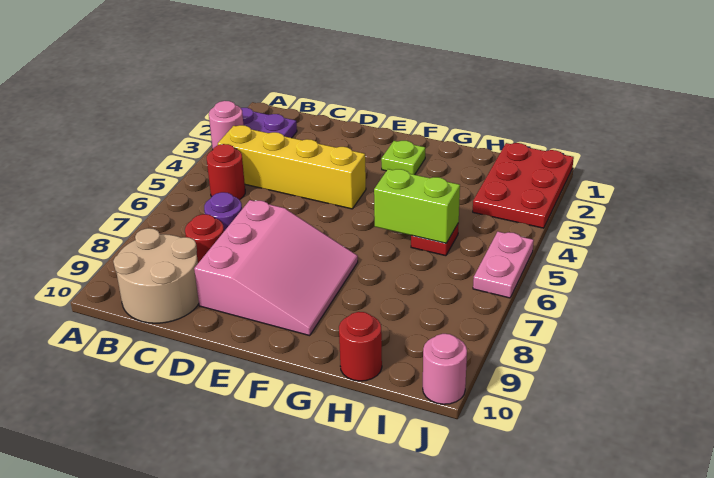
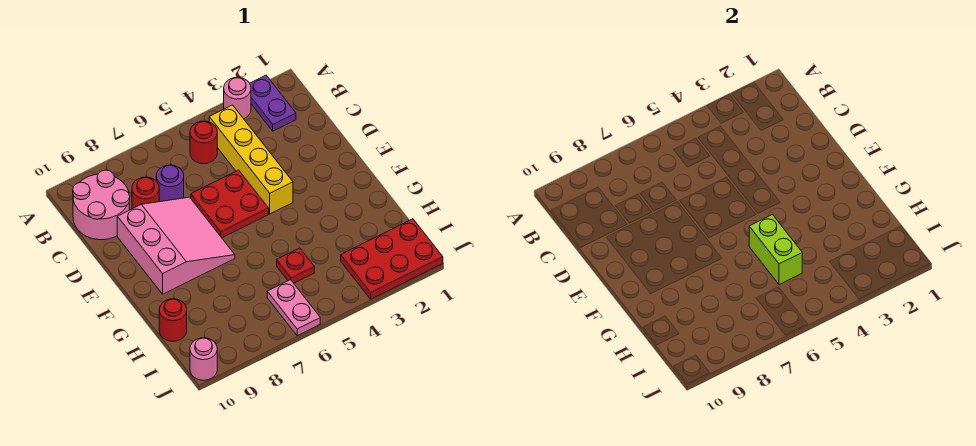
tan round brick B9:C10 level 1 -> pink round brick B9:C10 level 1
none -> red plate D5:E6 level 1
pink slope D7:F9 level 1 top D -> pink slope D7:F9 level 1 top 9
lime plate F2 level 1 -> none
pink plate J5:J6 level 1 -> pink plate I6:J6 level 1

